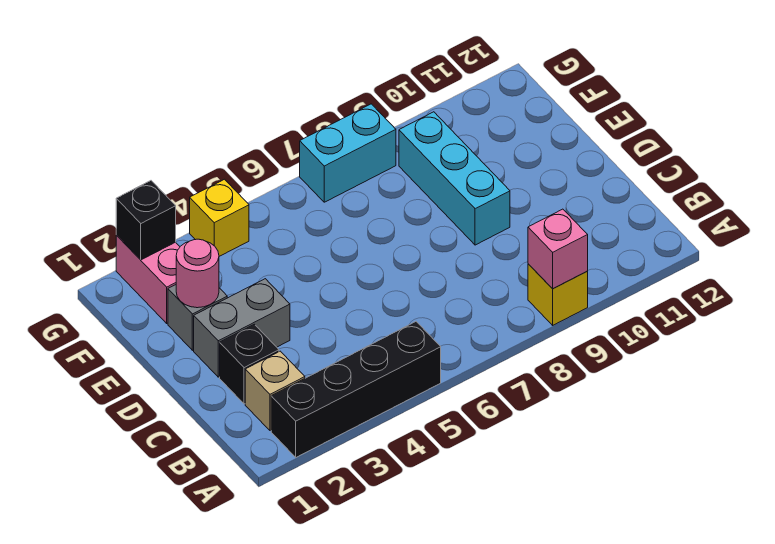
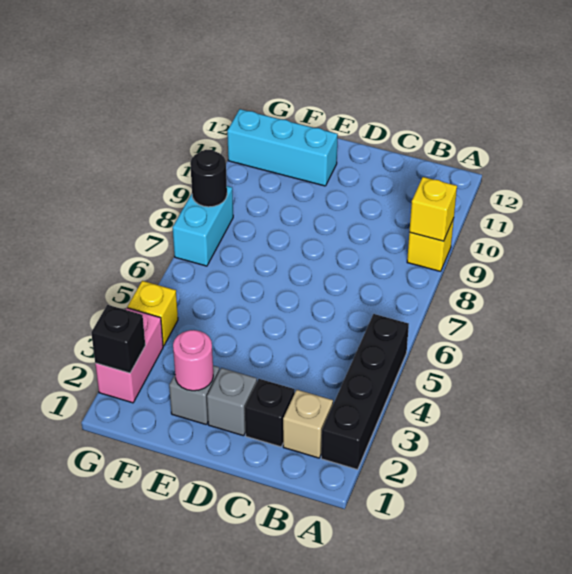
pink brick A9 level 2 -> yellow brick A9 level 2
grey brick D2:D3 level 1 -> grey brick D2 level 1
cyan brick D9:F9 level 1 -> cyan brick E11:G11 level 1
pink brick F2:G2 level 1 -> pink brick G2:G3 level 1
none -> black round brick G8 level 2

